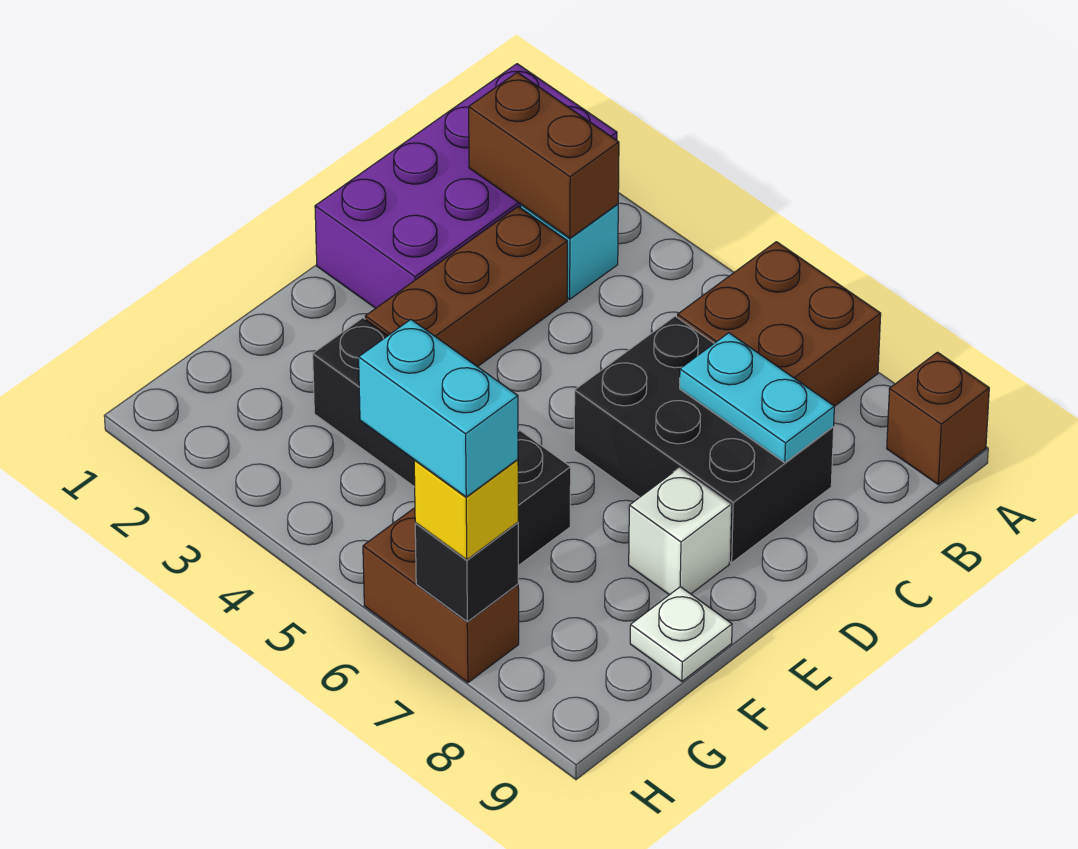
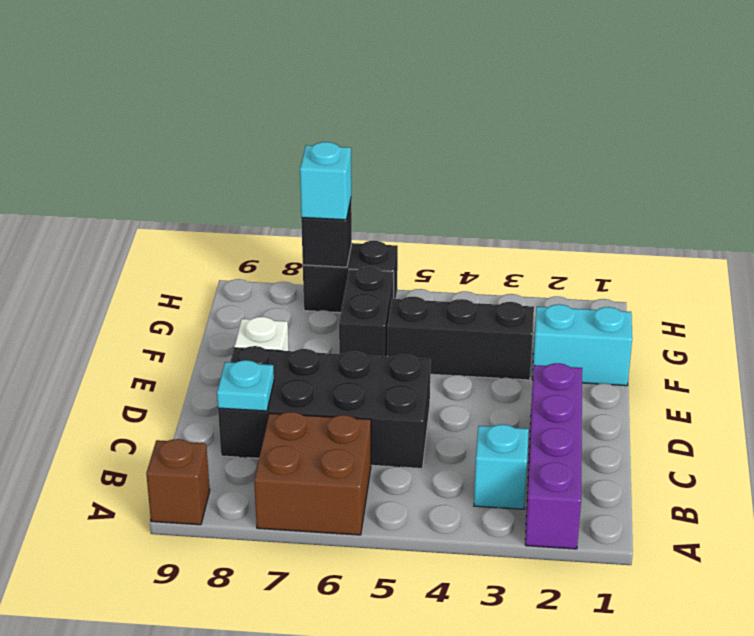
purple brick A1:D2 level 1 -> purple brick A2:D2 level 1
brown brick B2:B3 level 2 -> none
brown brick C3:E3 level 1 -> none
black brick C6:D8 level 1 -> black brick C5:D8 level 1
cyan plate C7:C8 level 2 -> cyan plate C8 level 2
white plate F9 level 1 -> none
brown brick H6:H7 level 1 -> black brick H6:H7 level 1
cyan brick H6:H7 level 4 -> cyan brick F1:F2 level 1
yellow brick H7 level 3 -> cyan brick H7 level 3

